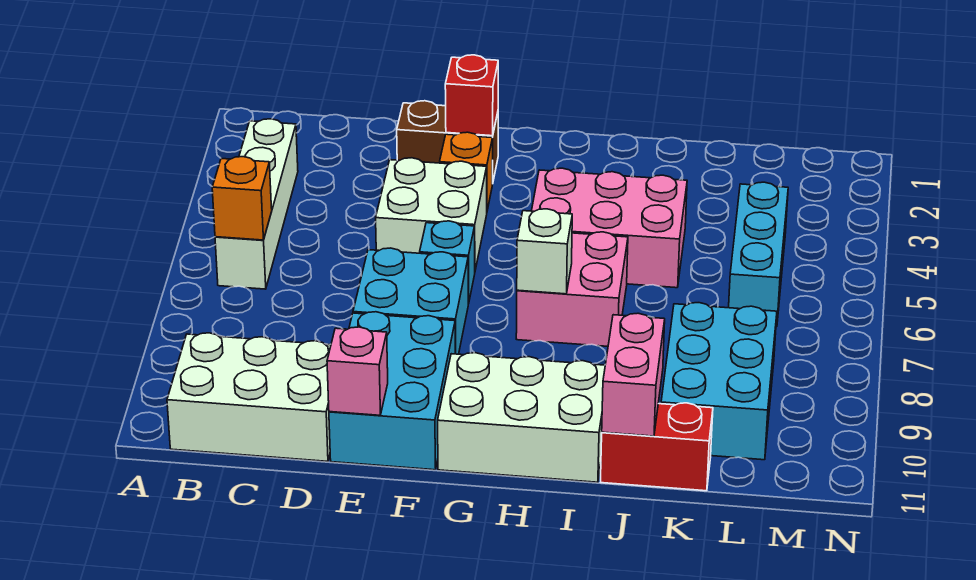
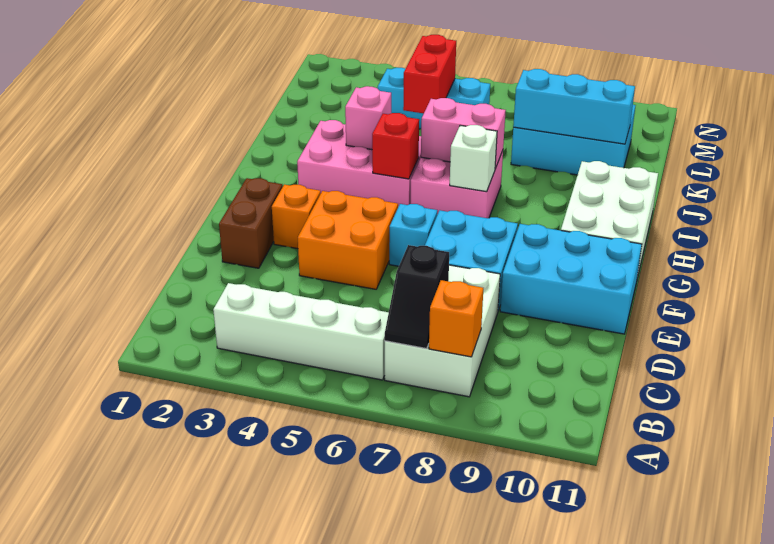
orange brick B6 level 2 -> orange brick B8 level 2
none -> black slope B7:C7 level 2 top C
white brick B10:D11 level 1 -> white brick B7:D8 level 1
white brick E4:F5 level 1 -> orange brick E4:F5 level 1
pink brick E11 level 2 -> pink brick I4 level 2
red brick F2 level 2 -> red brick H5 level 2
pink brick H4:J5 level 1 -> pink brick H3:I5 level 1
pink brick J10:J11 level 2 -> pink brick I6:I7 level 2
red brick J11:K11 level 1 -> red brick K5:L5 level 2
none -> cyan brick K8:K10 level 2

